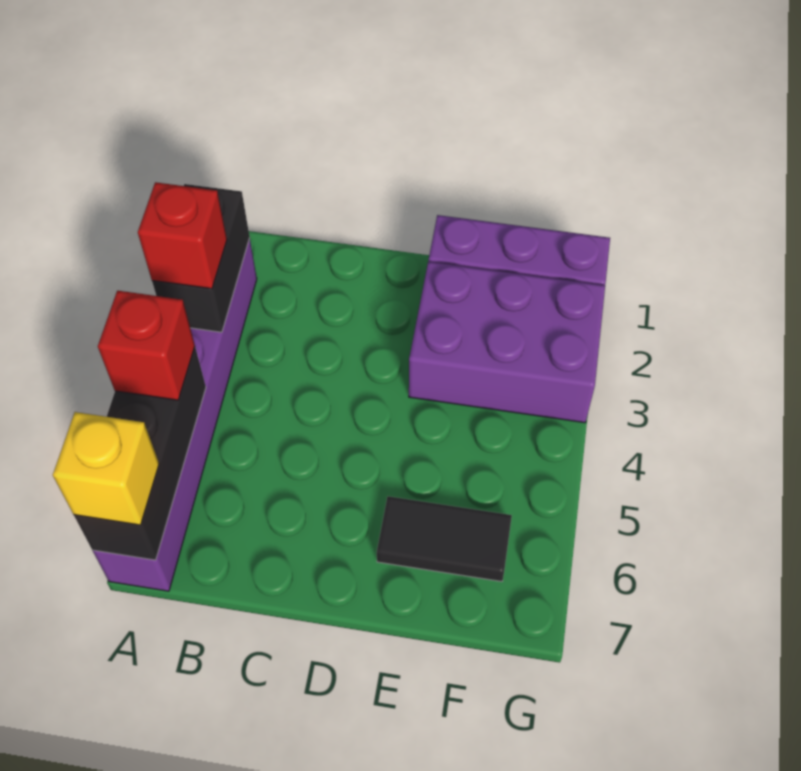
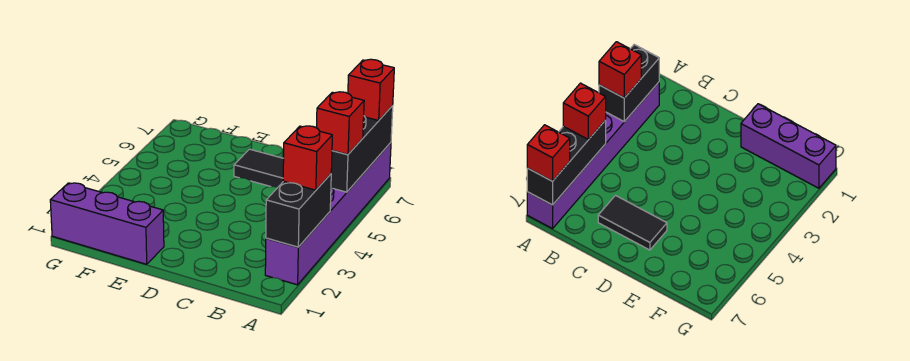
yellow brick A7 level 3 -> red brick A7 level 3
purple brick E2:G3 level 1 -> none
black tile E6:F6 level 1 -> black tile C6:D6 level 1

